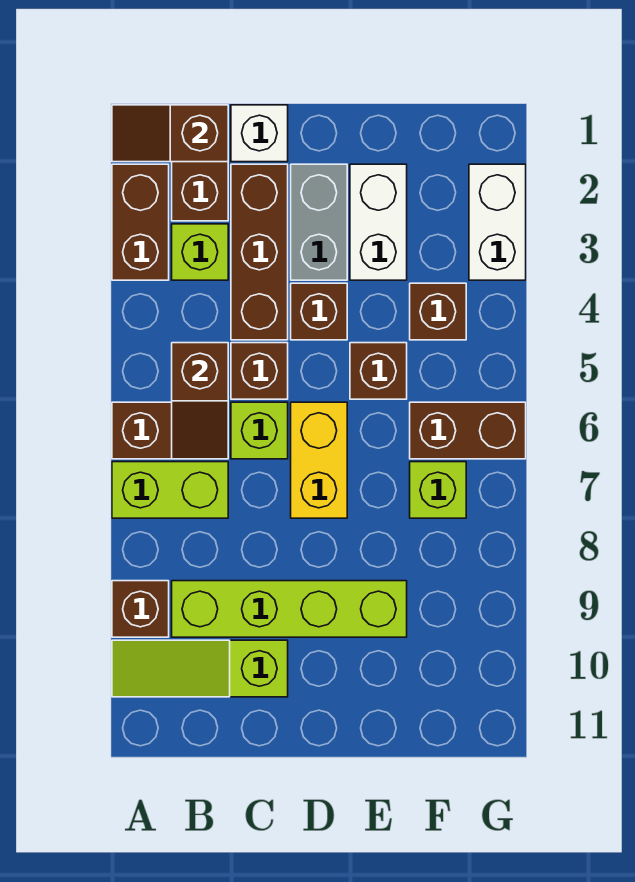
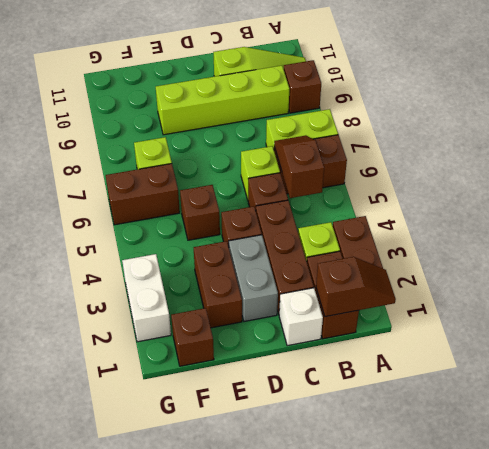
yellow brick D6:D7 level 1 -> none
white brick E2:E3 level 1 -> brown brick E2:E3 level 1
brown brick F4 level 1 -> brown brick F1 level 1

